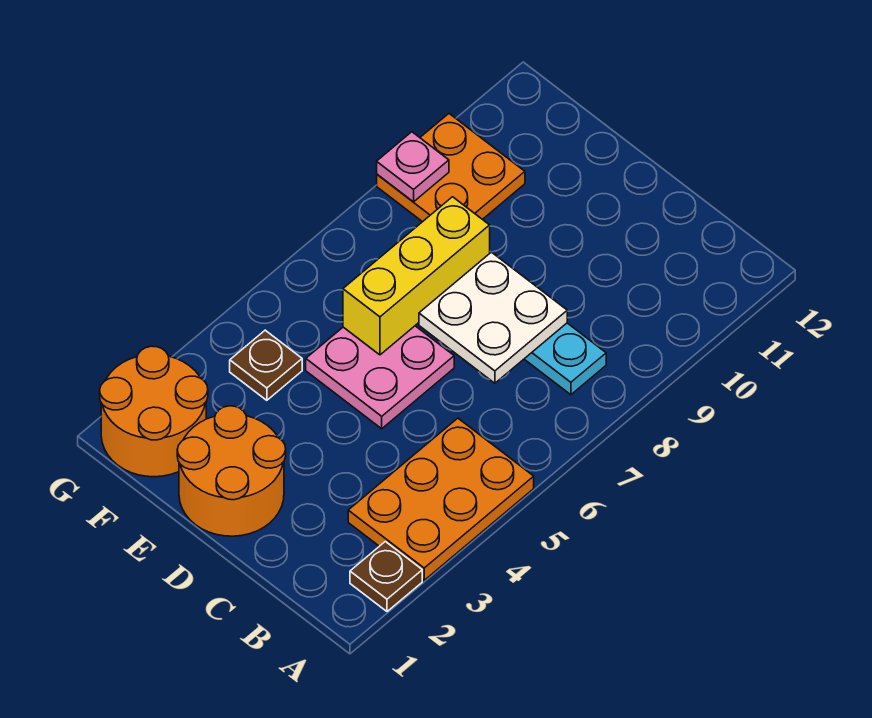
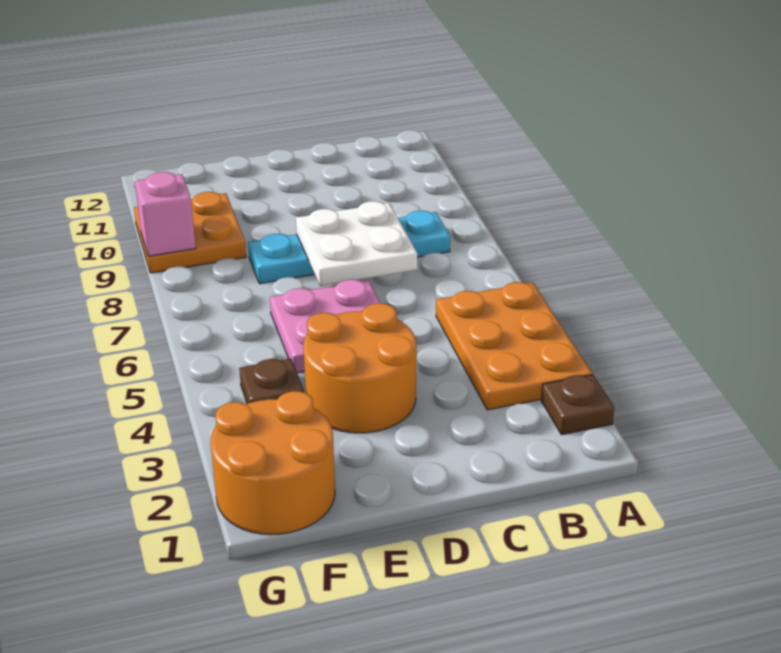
orange round brick D1:E2 level 1 -> orange round brick D3:E4 level 1
yellow brick E6:E8 level 2 -> none
pink plate G9 level 2 -> pink brick G9 level 2

